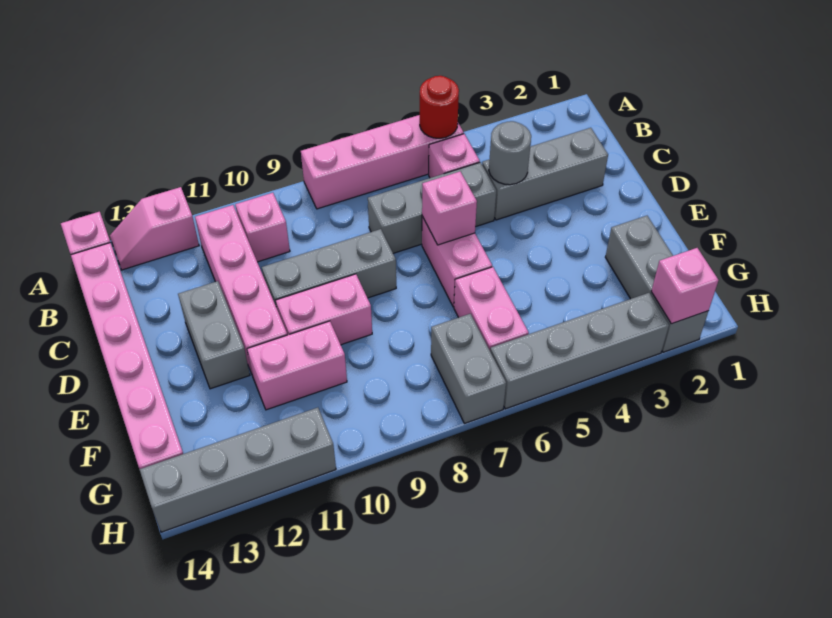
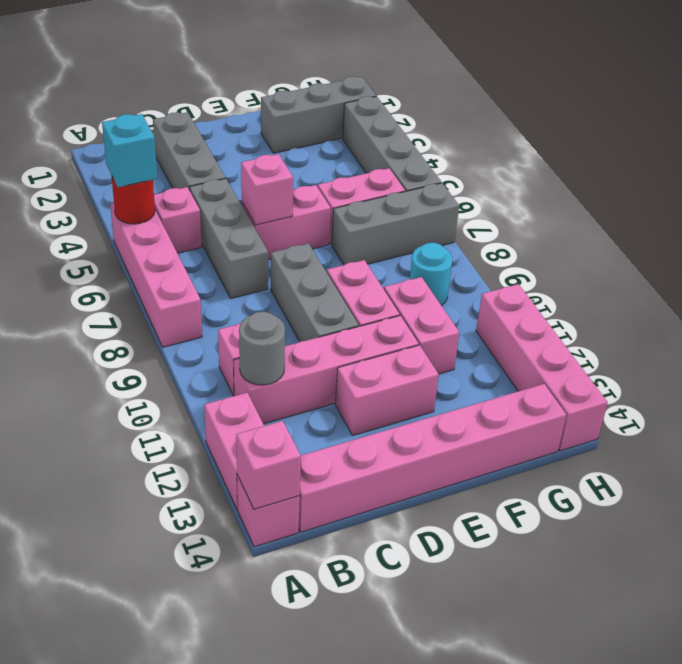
none -> cyan brick A5 level 3
pink slope A12:A13 level 1 top 12 -> pink brick A12:A13 level 1
grey round brick C4 level 2 -> grey round brick B11 level 2
grey brick D12:E12 level 1 -> pink brick D12:E12 level 1
grey brick G7:H7 level 1 -> grey brick F7:H7 level 1
none -> cyan round brick G9 level 1
pink brick H2 level 2 -> pink brick A14 level 2
grey brick H11:H14 level 1 -> pink brick H11:H14 level 1

